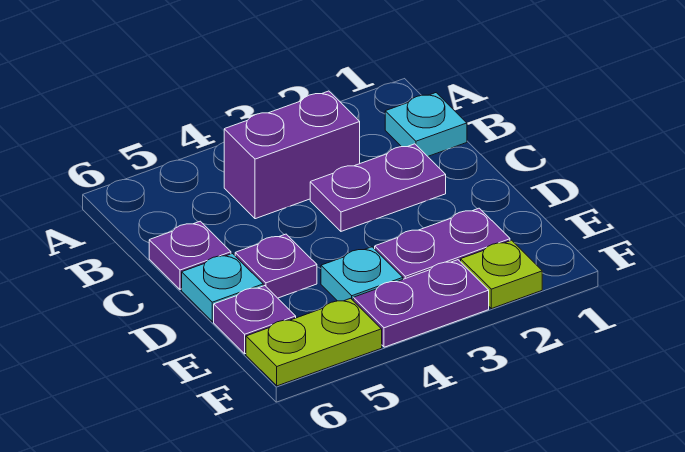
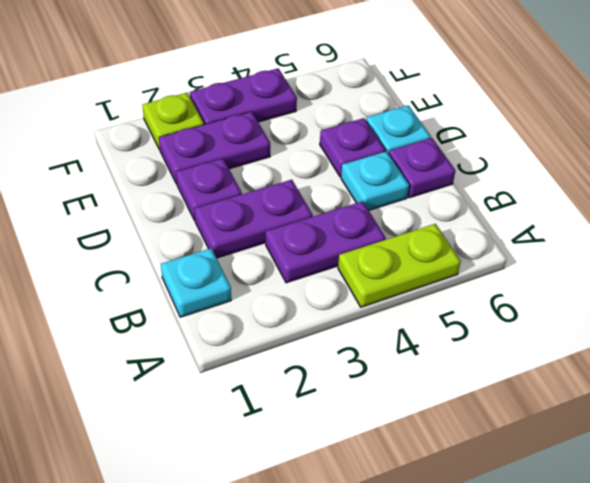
purple brick B3:B4 level 1 -> purple plate B3:B4 level 1
cyan plate E4 level 1 -> cyan plate C5 level 1
purple plate E6 level 1 -> purple plate D2 level 1
lime plate F5:F6 level 1 -> lime plate A4:A5 level 1

